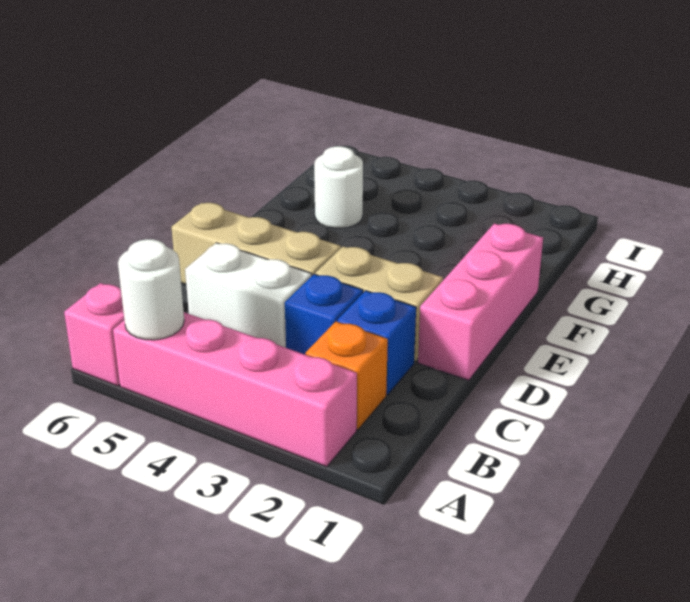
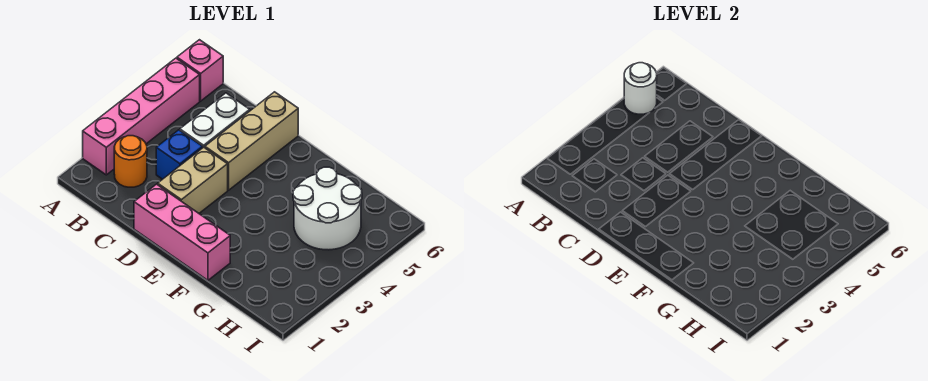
orange brick B2 level 1 -> orange round brick B2 level 1
blue brick C2 level 1 -> none
white round brick G5 level 1 -> white round brick G4:H5 level 1

